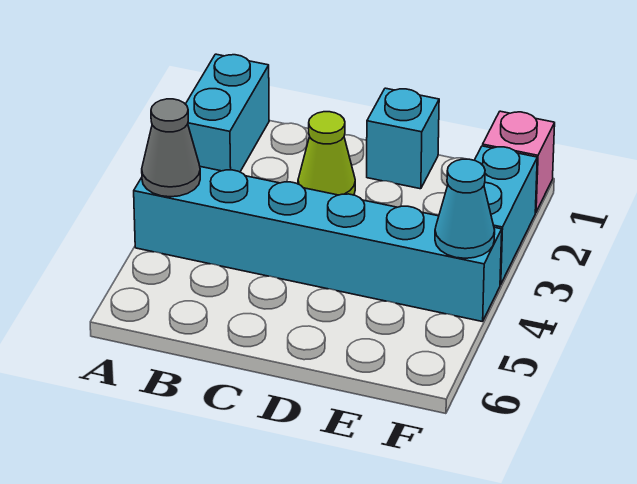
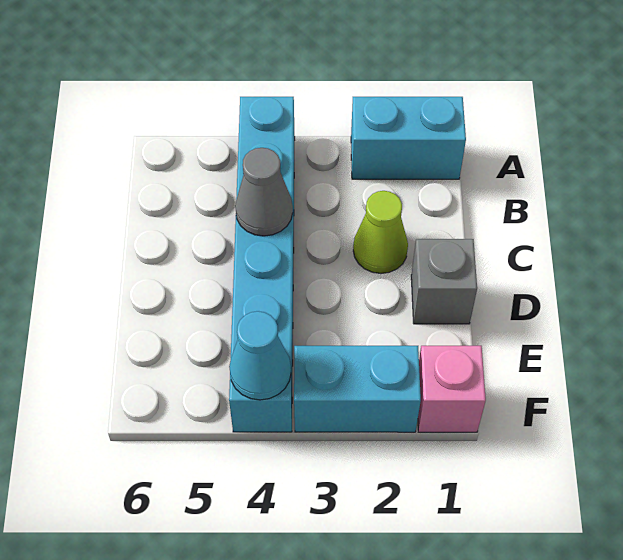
grey cone A4 level 2 -> grey cone C4 level 2
cyan brick D1 level 1 -> grey brick D1 level 1

